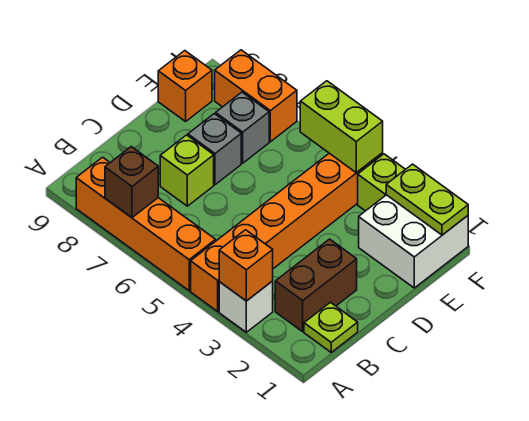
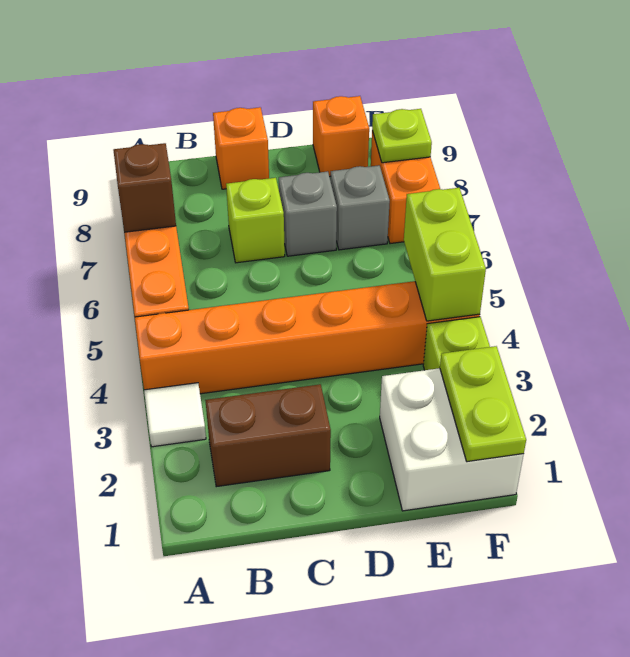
white brick A3 level 1 -> white tile A3 level 1
orange brick A3 level 2 -> orange brick C9 level 1
lime plate B1 level 1 -> lime plate F8 level 2

